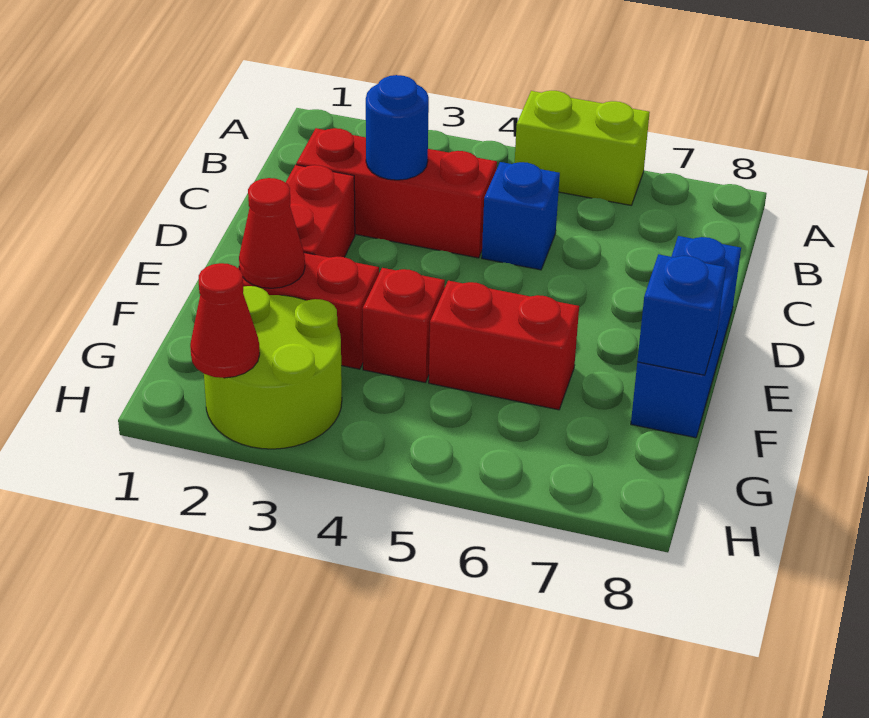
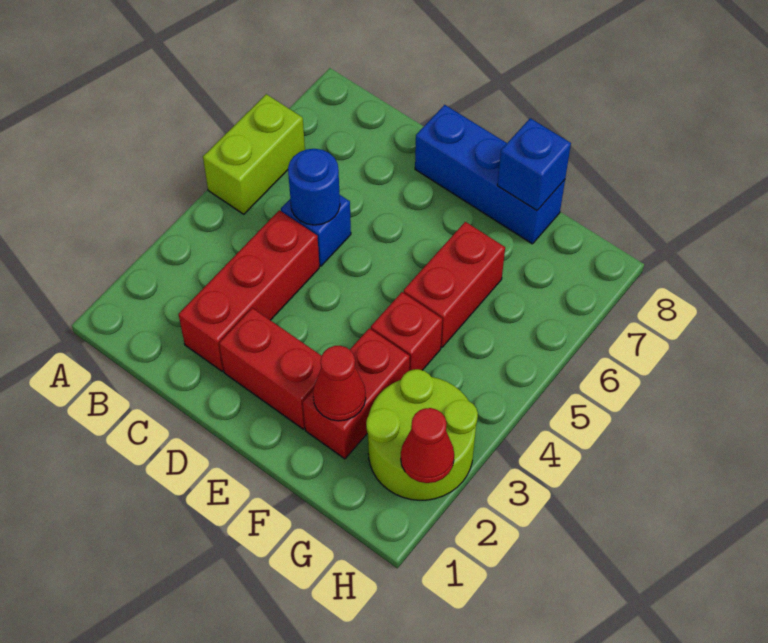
blue round brick C3 level 2 -> blue round brick C5 level 2

